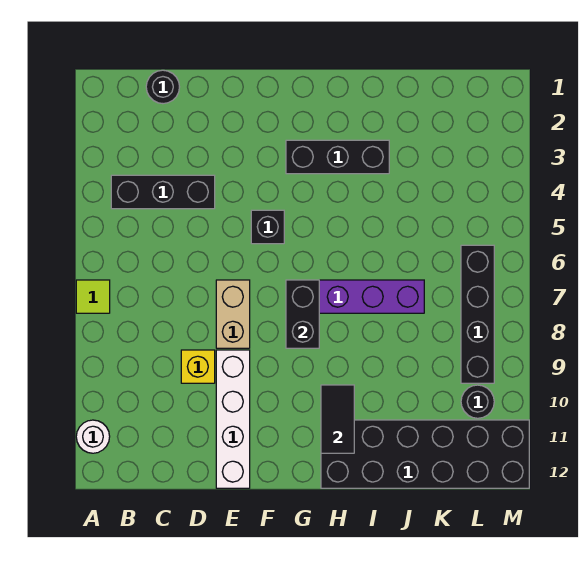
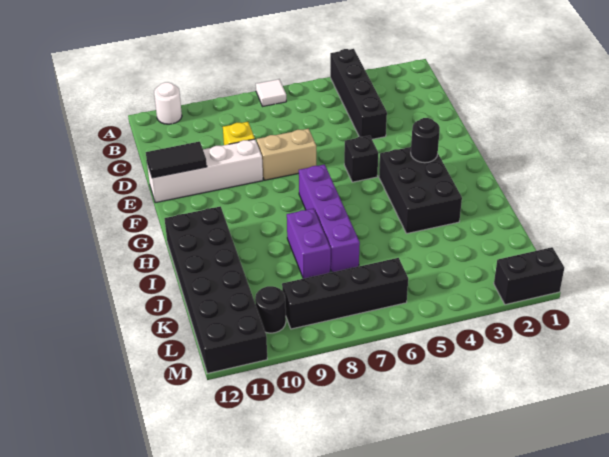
lime tile A7 level 1 -> white tile A7 level 1
black brick B4:D4 level 1 -> black brick A4:D4 level 1
black round brick C1 level 1 -> black round brick G3 level 2
black brick G3:I3 level 1 -> black brick G3:I4 level 1
black brick G7:G8 level 2 -> black brick M1:M2 level 1
black tile H10:H11 level 2 -> black tile E11:E12 level 2
none -> purple brick I8:J8 level 1

